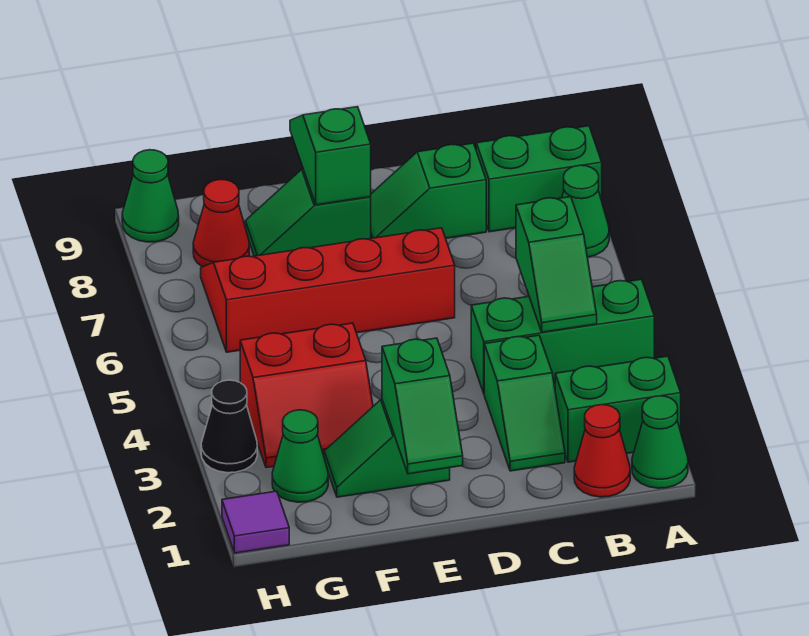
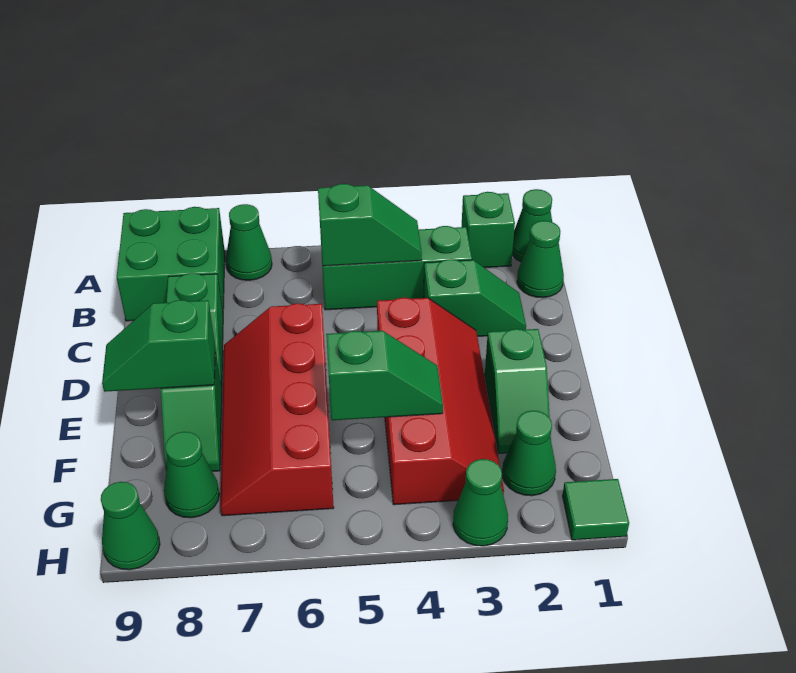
green brick A2:B2 level 1 -> green brick A2 level 1
green brick A4:C4 level 1 -> green brick B3:B5 level 1
green brick A8:B8 level 1 -> green brick A8:B9 level 1
red cone B1 level 1 -> green cone B1 level 1
green slope E1:E2 level 2 top 2 -> green slope F4:F5 level 2 top 5
red slope F3:G4 level 1 top 4 -> red slope D3:G4 level 1 top 4
red cone G8 level 1 -> green cone G8 level 1
purple tile H1 level 1 -> green tile H1 level 1
black cone H3 level 1 -> green cone H3 level 1

